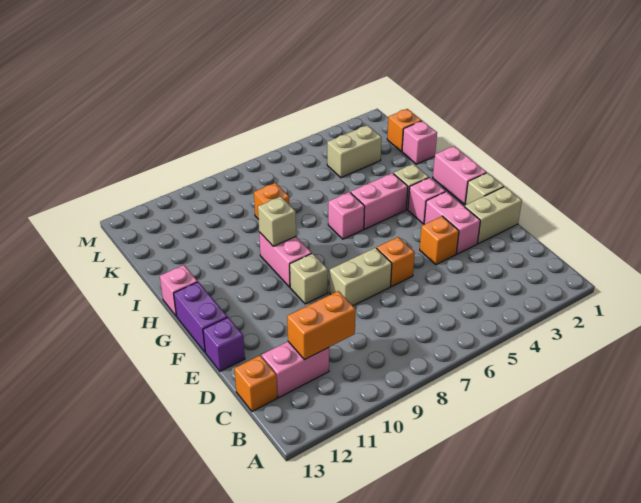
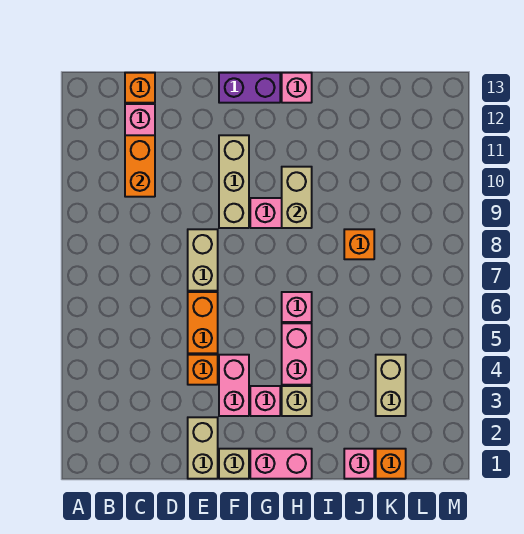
pink brick E3:F3 level 1 -> pink brick F3:F4 level 1
orange brick E6 level 1 -> orange brick E5:E6 level 1
purple brick E13 level 1 -> none
tan brick F9 level 1 -> tan brick F9:F11 level 1
tan brick H9 level 2 -> tan brick H9:H10 level 2

